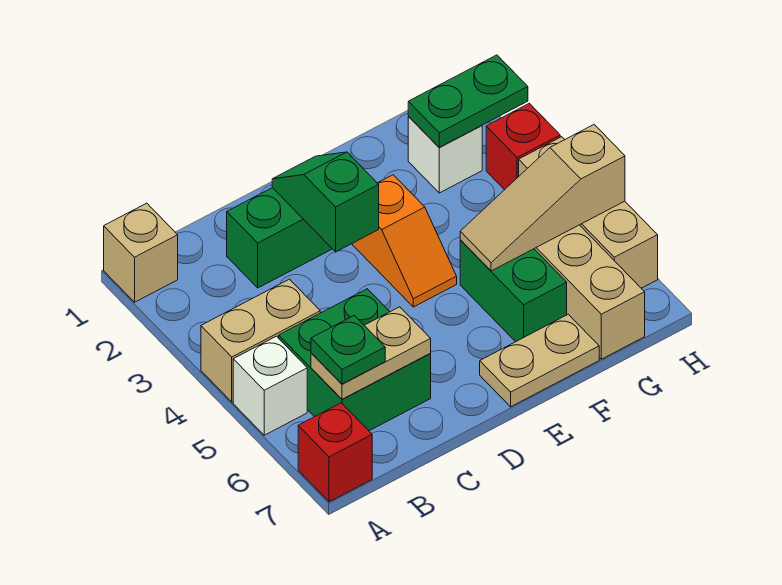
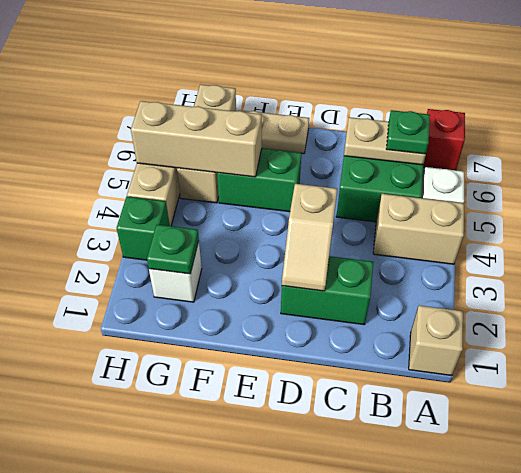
green slope D2:D3 level 2 top 3 -> tan slope D2:D3 level 2 top 3
orange slope E3:E4 level 1 top 3 -> none
green brick F5:F6 level 1 -> green brick E5:F5 level 1
tan slope F5:H5 level 2 top H -> tan brick F5:H5 level 2
green plate G2:H2 level 2 -> green plate G2 level 2
red brick H3 level 1 -> green brick H3 level 1

